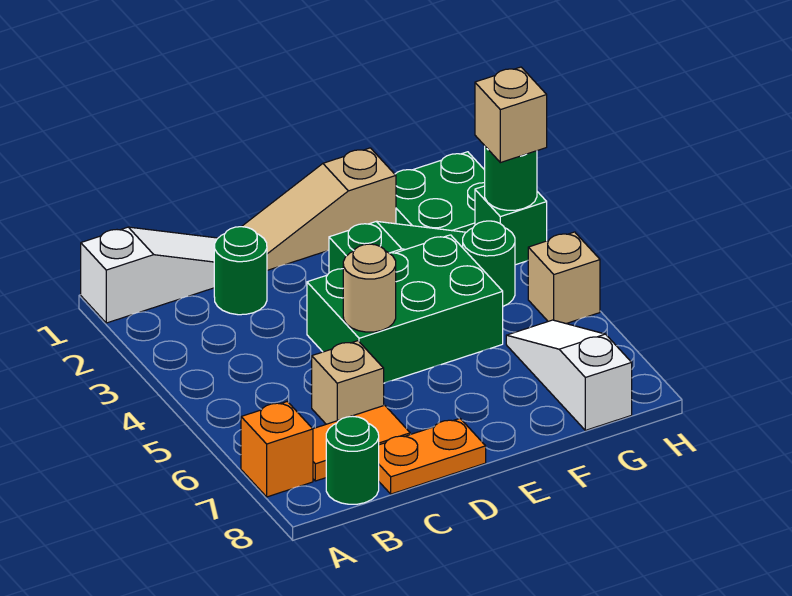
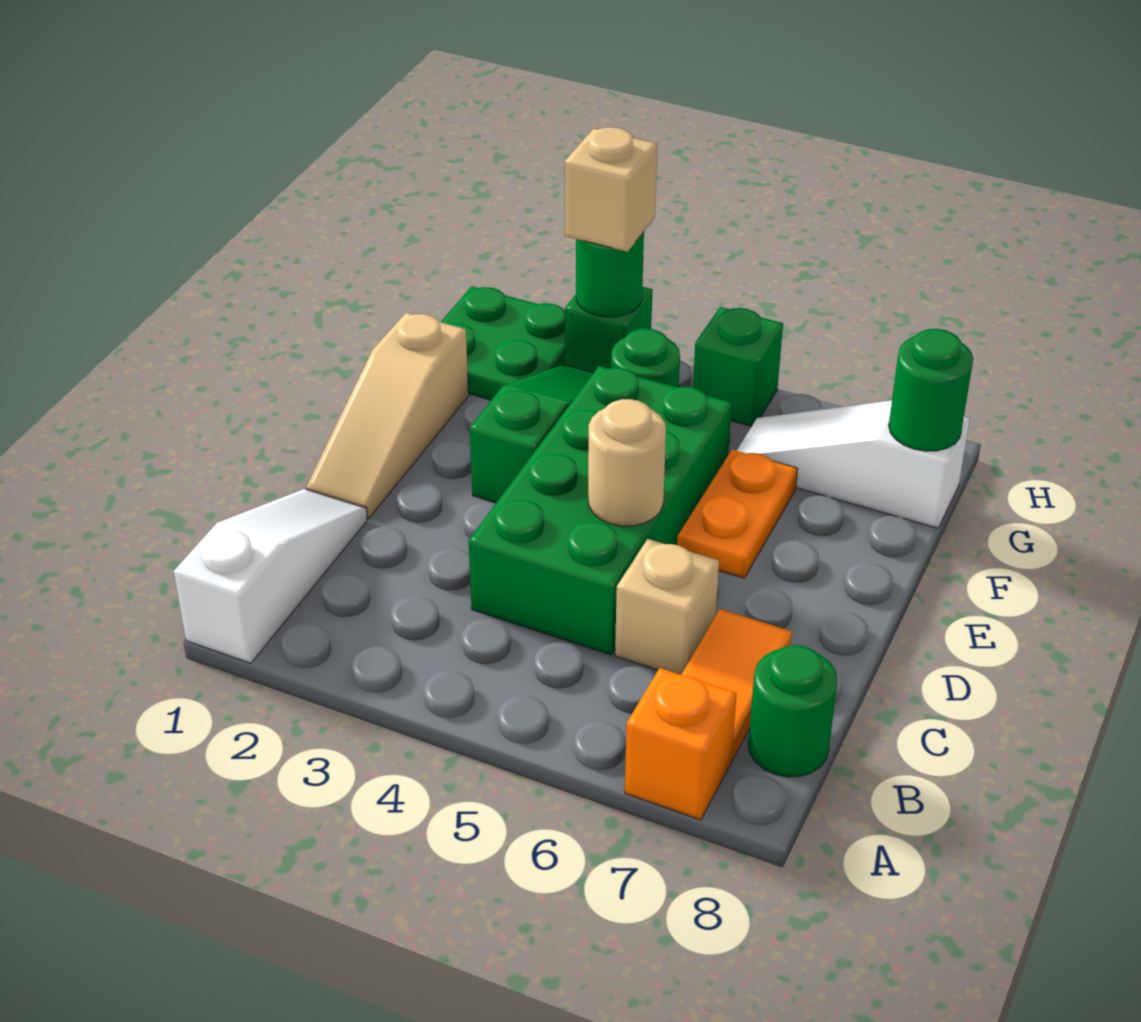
green round brick C2 level 1 -> green round brick G8 level 2
orange plate C8:D8 level 1 -> orange plate E6:F6 level 1
green brick D4:F5 level 1 -> green brick C4:F5 level 1
tan brick H5 level 1 -> green brick H5 level 1

